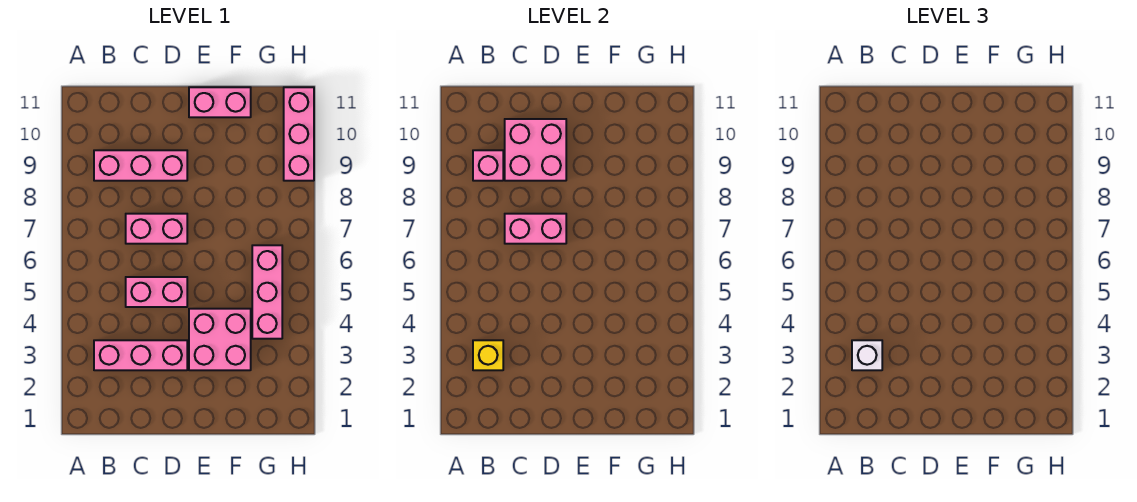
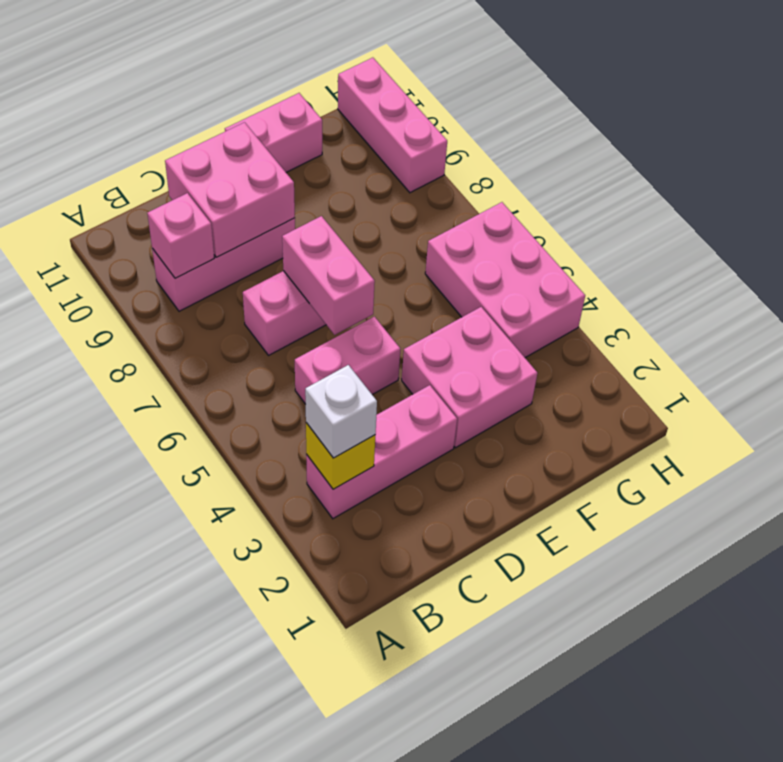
pink brick C7:D7 level 2 -> pink brick D6:D7 level 2
pink brick G4:G6 level 1 -> pink brick G4:H6 level 1

